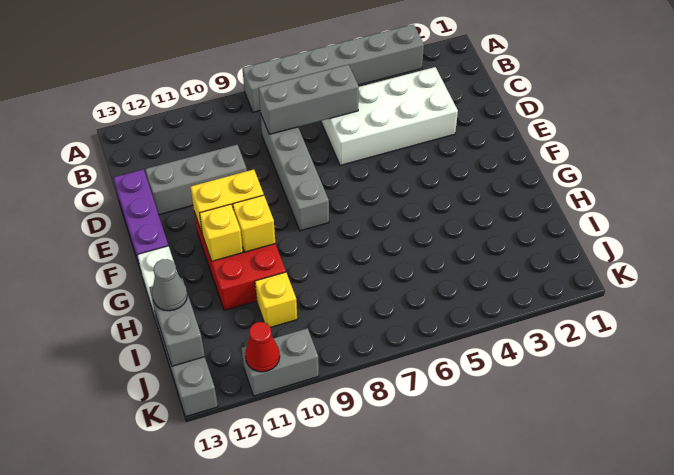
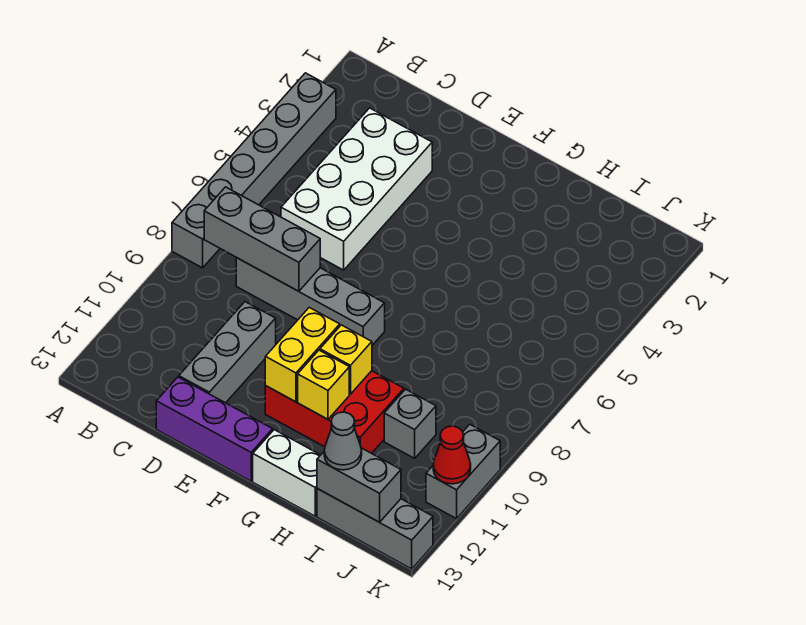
grey brick C6:C8 level 2 -> grey brick B8:D8 level 2
yellow brick I10 level 1 -> grey brick I10 level 1

